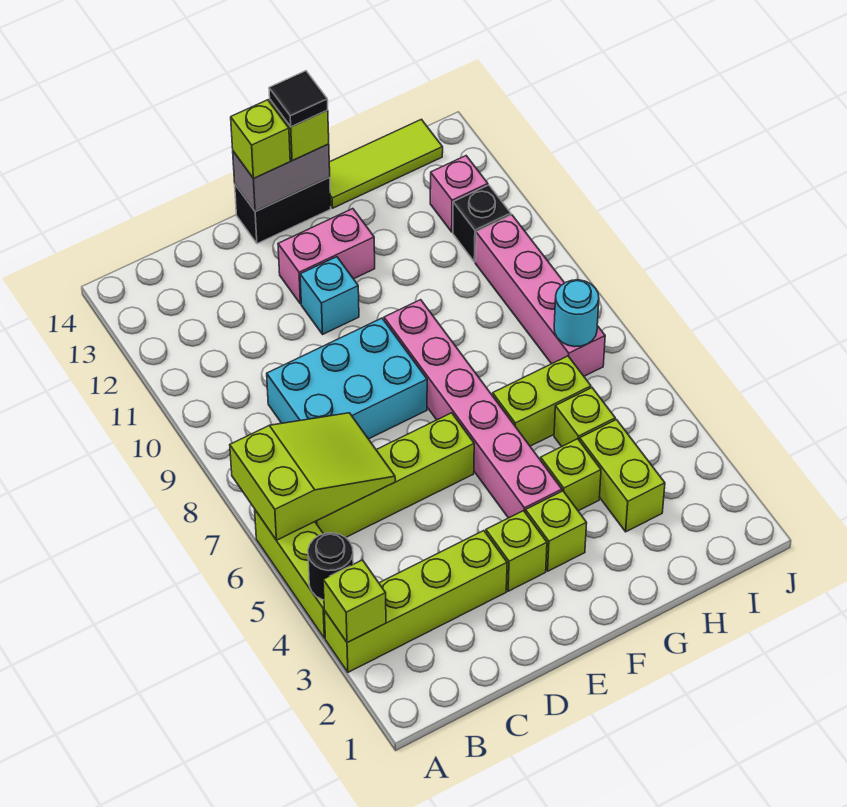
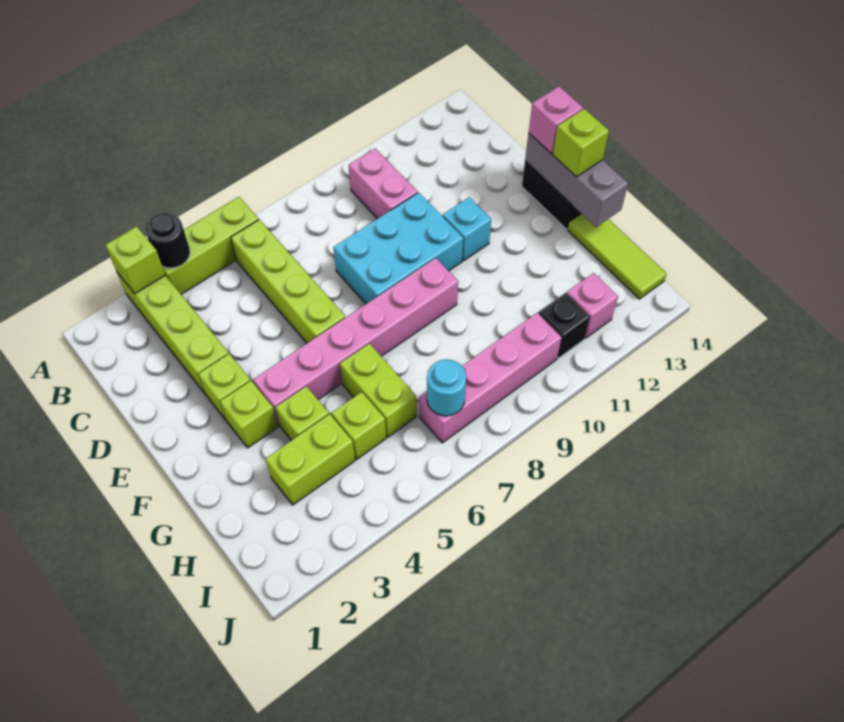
lime slope A6:C7 level 2 top A -> none
cyan brick C8:E9 level 1 -> cyan brick D8:E10 level 1
pink brick E12:F12 level 1 -> pink brick B10:C10 level 1
grey brick E14:F14 level 2 -> grey brick E14:G14 level 2
lime brick E14 level 3 -> pink brick E14 level 3
black tile F14 level 4 -> none

